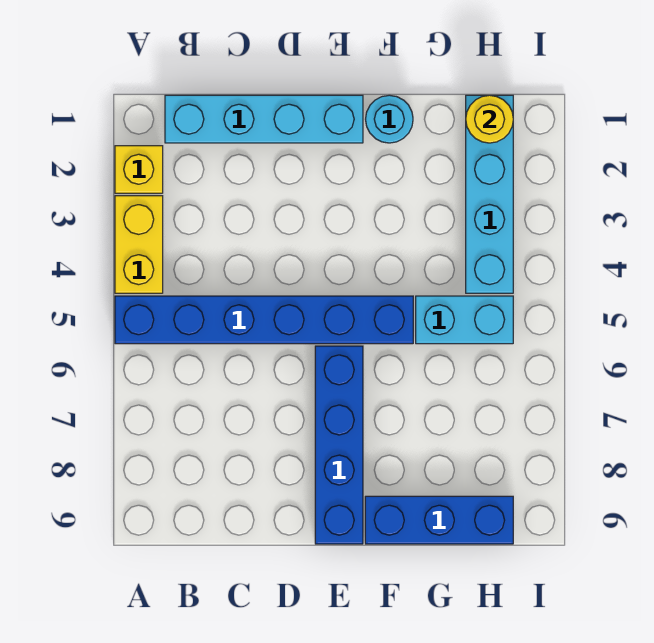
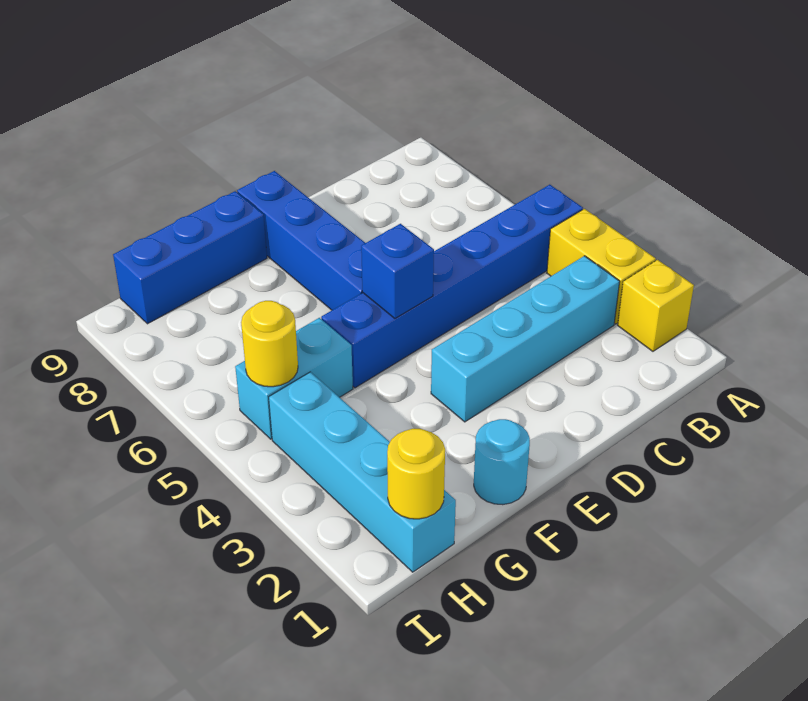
cyan brick B1:E1 level 1 -> cyan brick B3:E3 level 1
none -> blue brick E5 level 2
none -> yellow round brick H5 level 2

